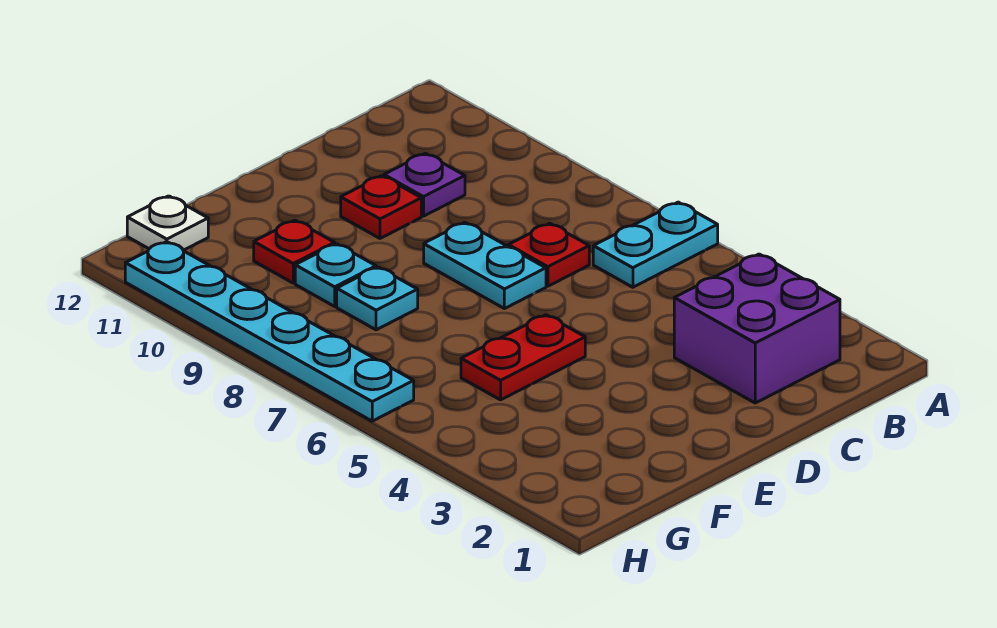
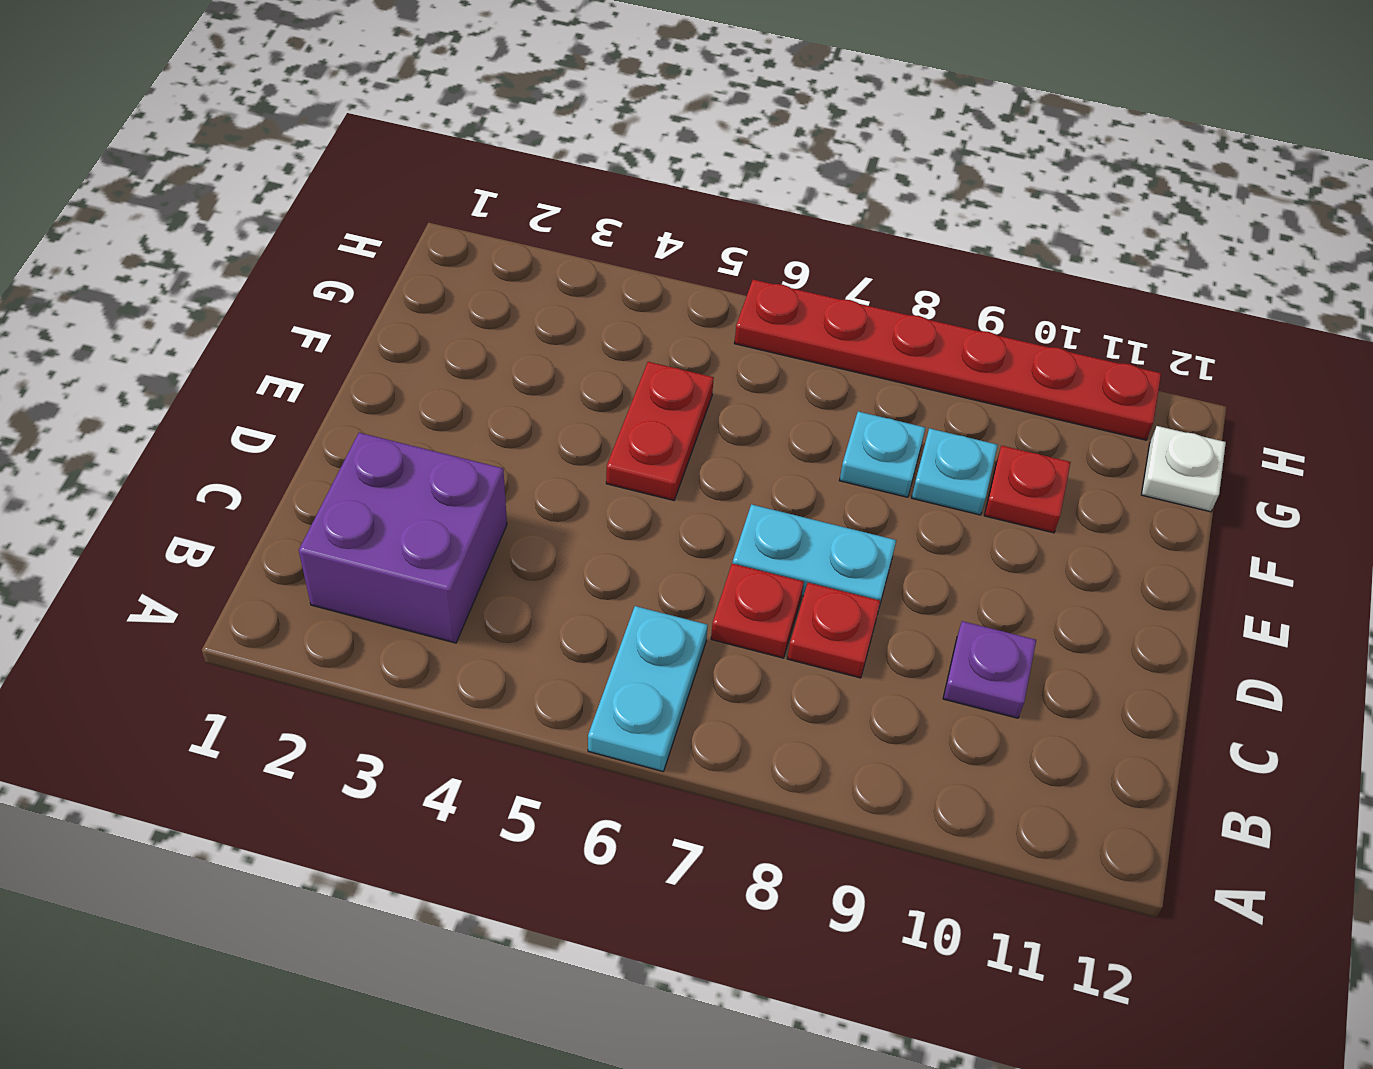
red plate D10 level 1 -> red plate C8 level 1
cyan plate H6:H11 level 1 -> red plate H6:H11 level 1

